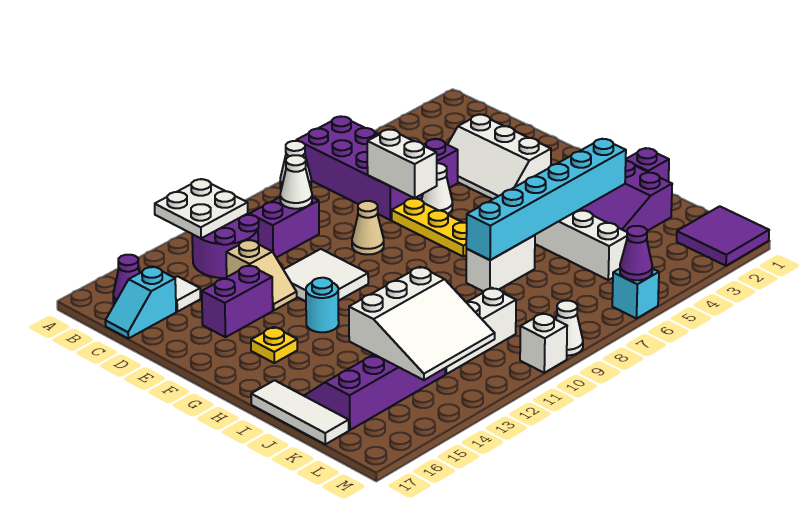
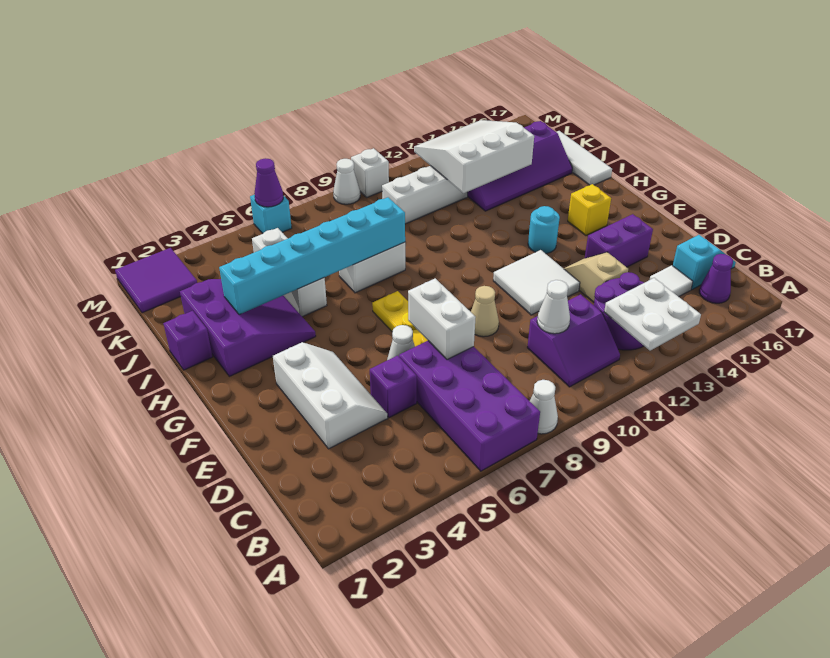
yellow plate G15 level 1 -> yellow brick G15 level 1

